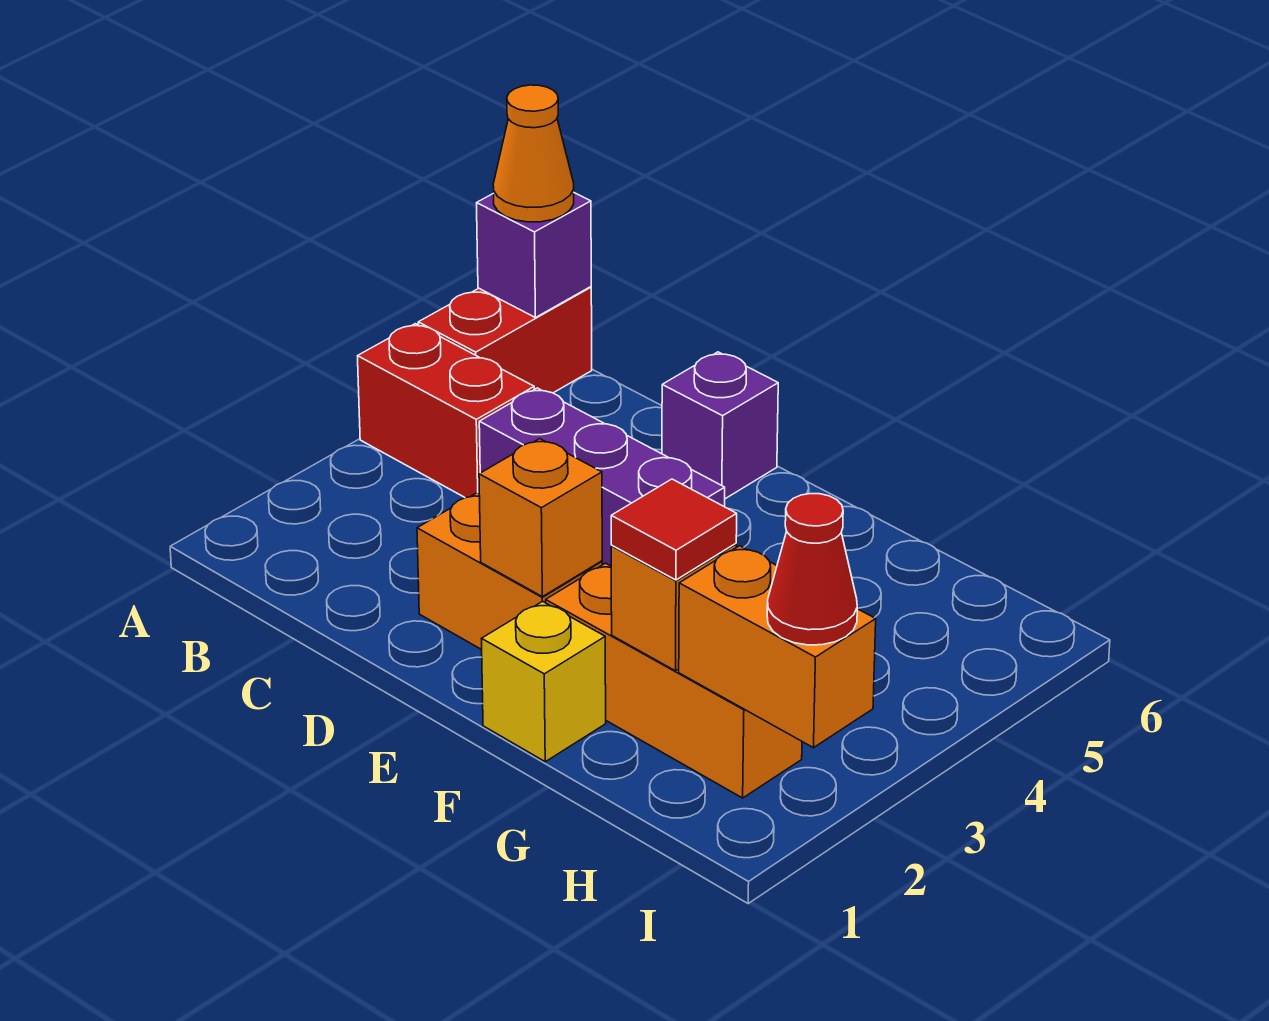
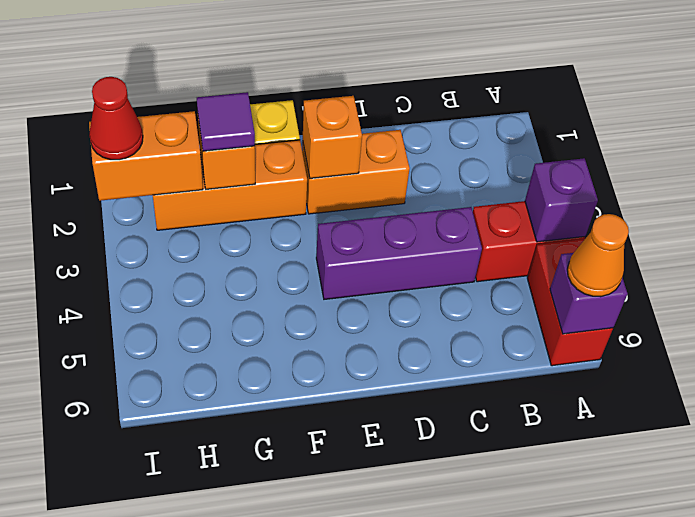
purple brick D6 level 1 -> purple brick A4 level 2
red tile G2 level 3 -> purple tile G2 level 3

